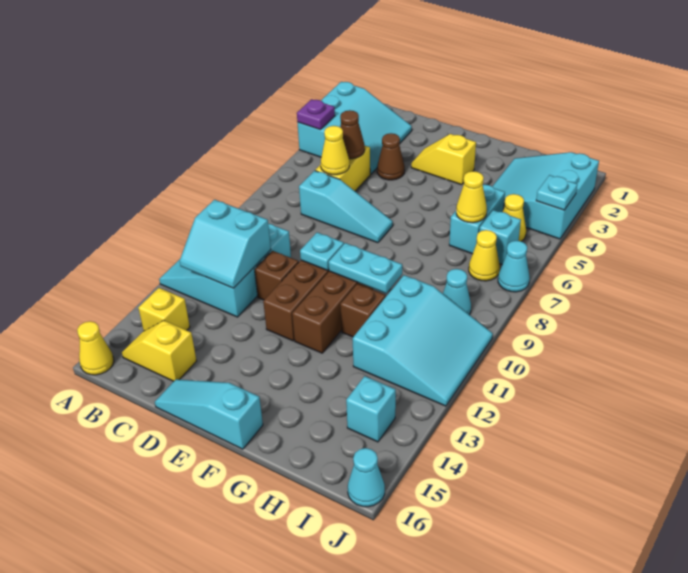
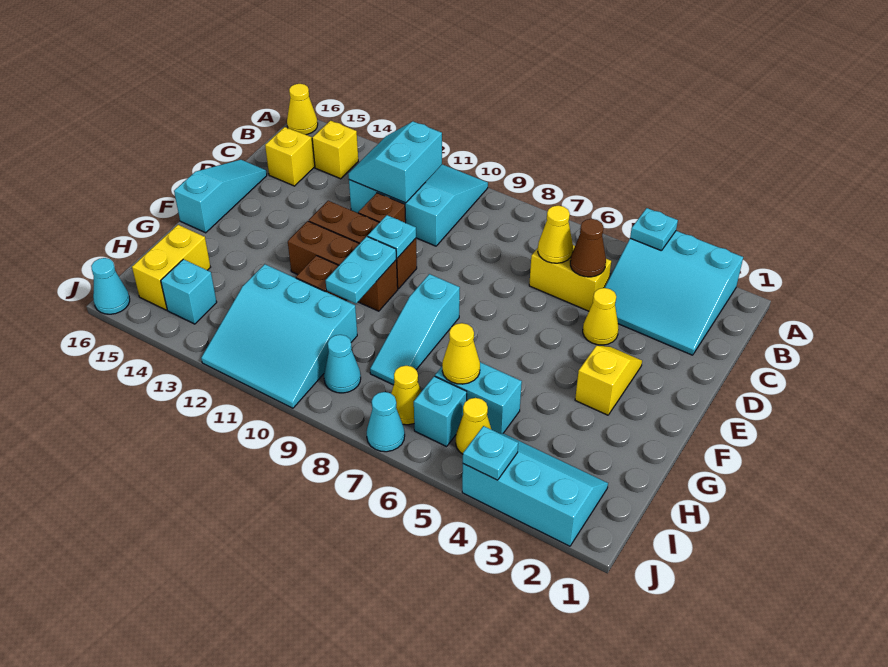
purple plate A4 level 2 -> cyan plate A4 level 2
cyan slope C7:E7 level 1 top C -> cyan slope F8:H8 level 1 top F
brown cone D4 level 1 -> yellow cone D4 level 1
cyan slope H2:J4 level 1 top J -> cyan slope I2:J4 level 1 top J
none -> yellow brick H15:I15 level 1

